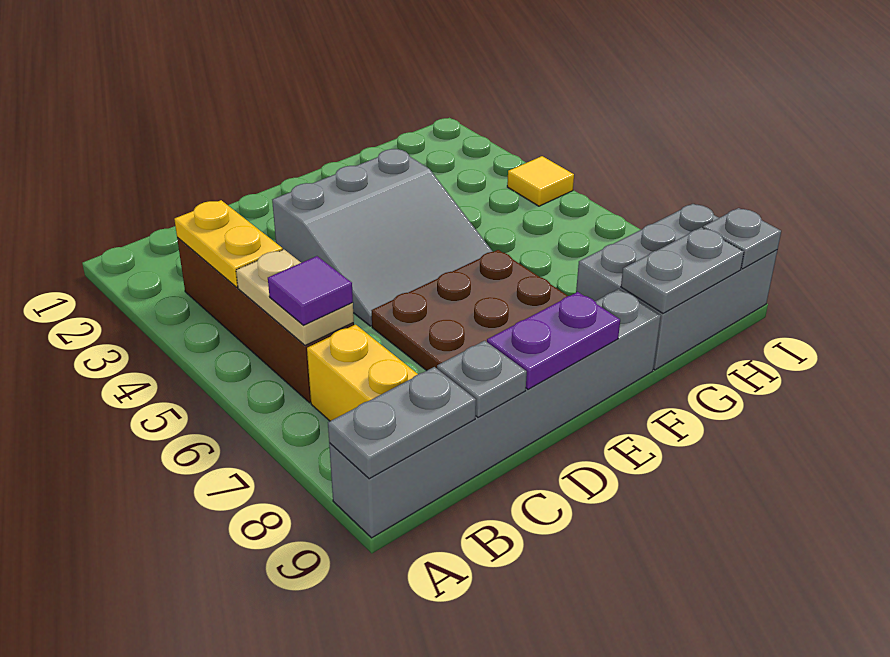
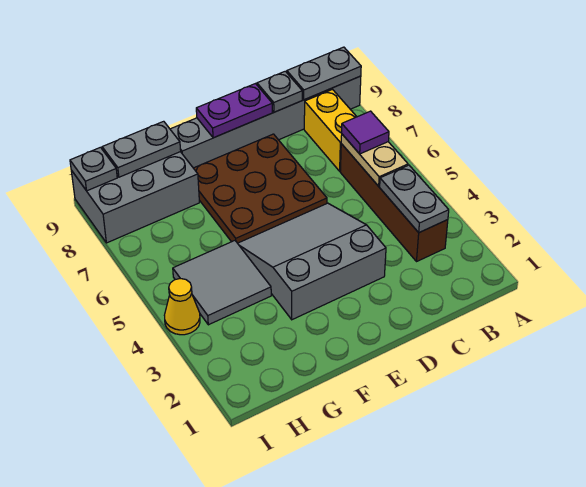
yellow plate B3:B4 level 2 -> grey plate B3:B4 level 2
none -> grey tile G4:H5 level 1
yellow tile I4 level 1 -> yellow cone I4 level 1

